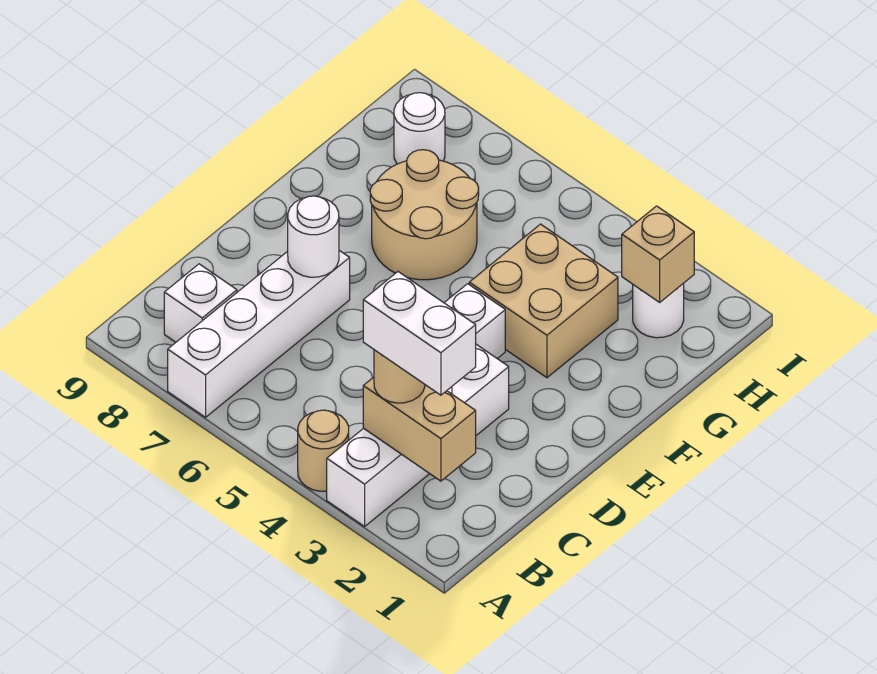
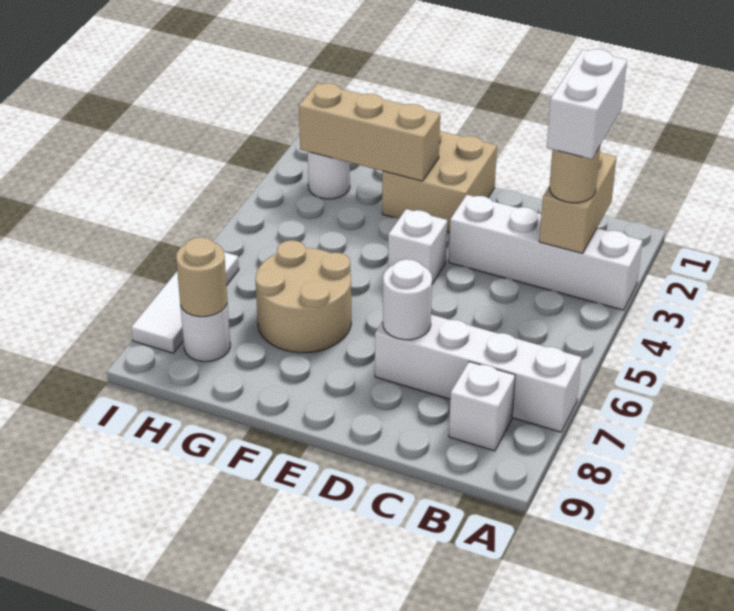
tan round brick A4 level 1 -> tan round brick H8 level 2
tan brick F3:G4 level 1 -> tan brick E1:F2 level 1
tan brick H2 level 2 -> tan brick F2:H2 level 2
none -> white tile I6:I8 level 1

